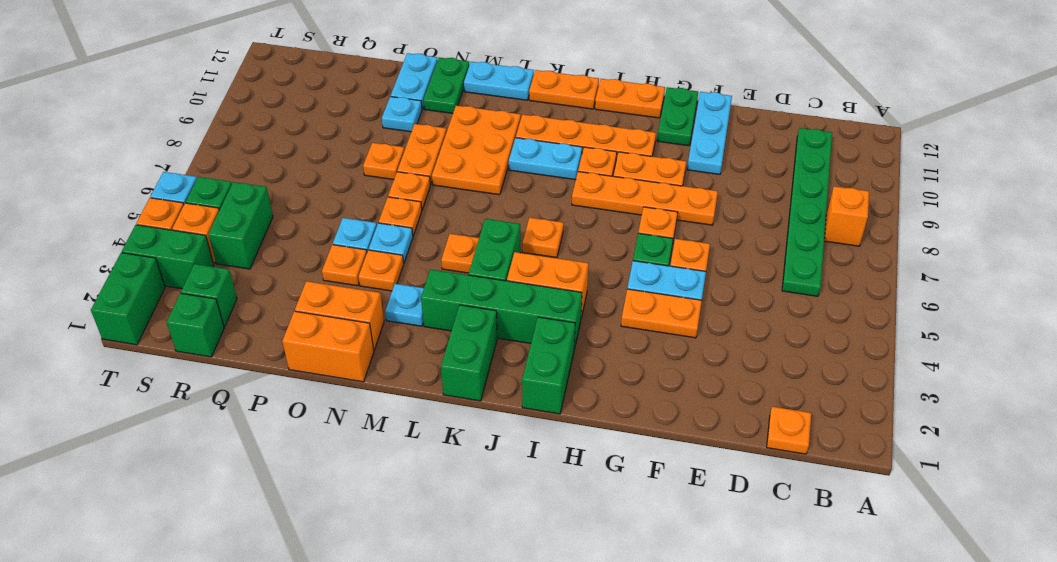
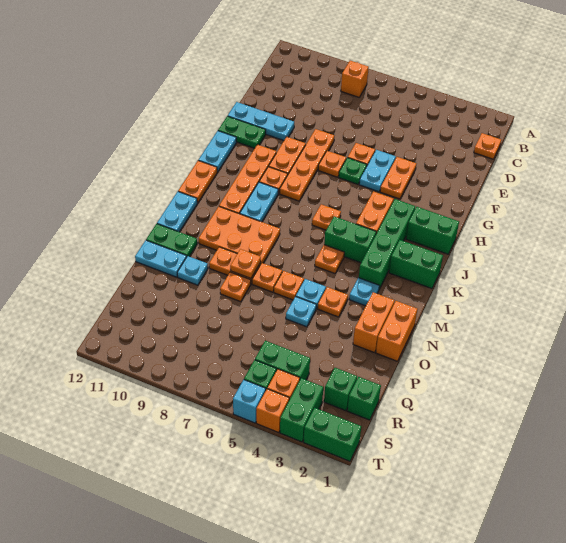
green plate C6:C11 level 1 -> none
orange plate H12:I12 level 1 -> cyan plate H12:I12 level 1
orange plate O4 level 1 -> orange plate N8 level 2

